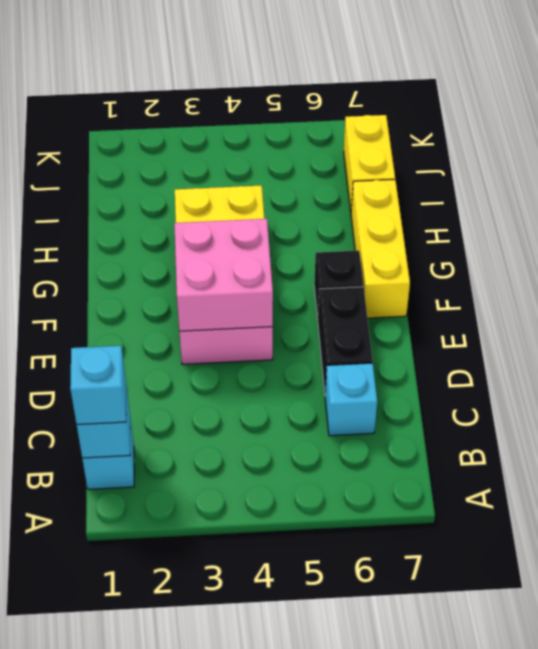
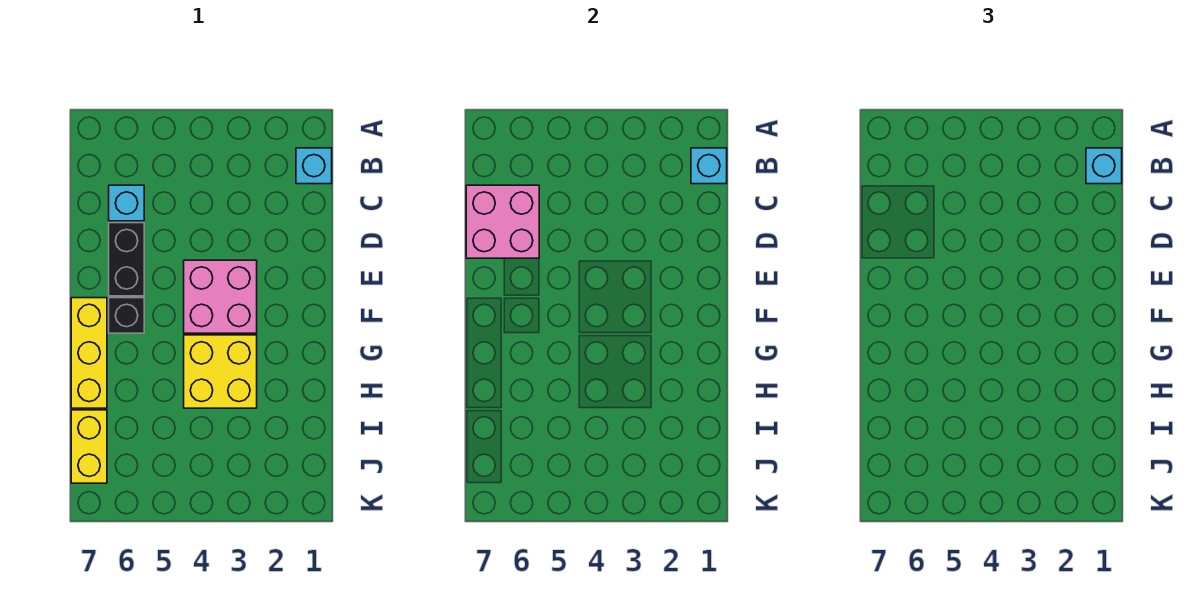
pink brick E3:F4 level 2 -> pink brick C6:D7 level 2

